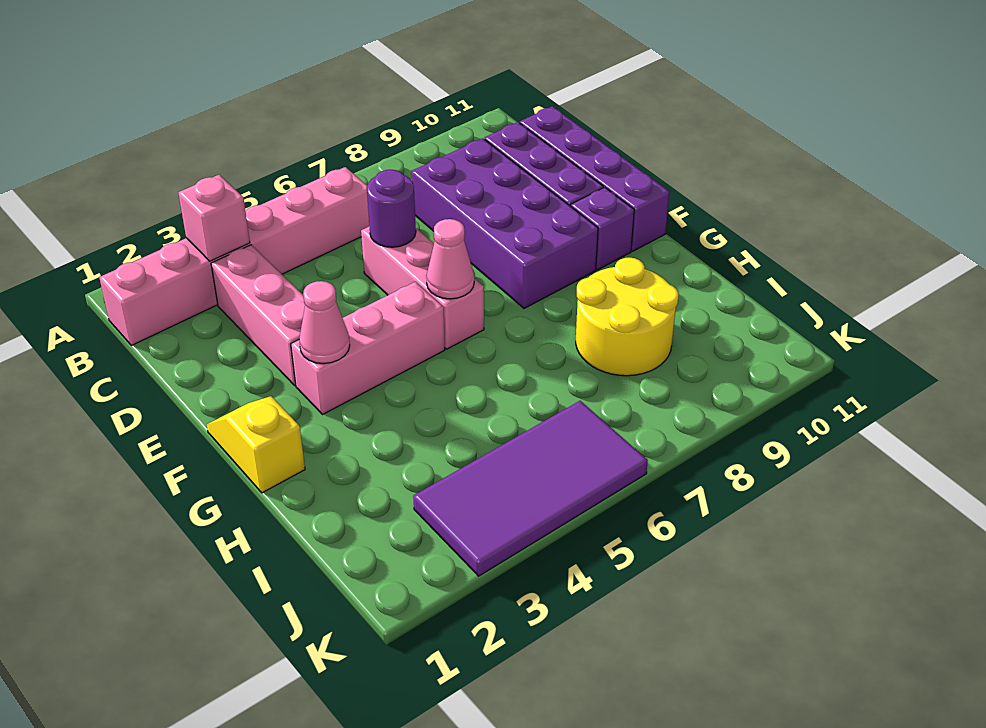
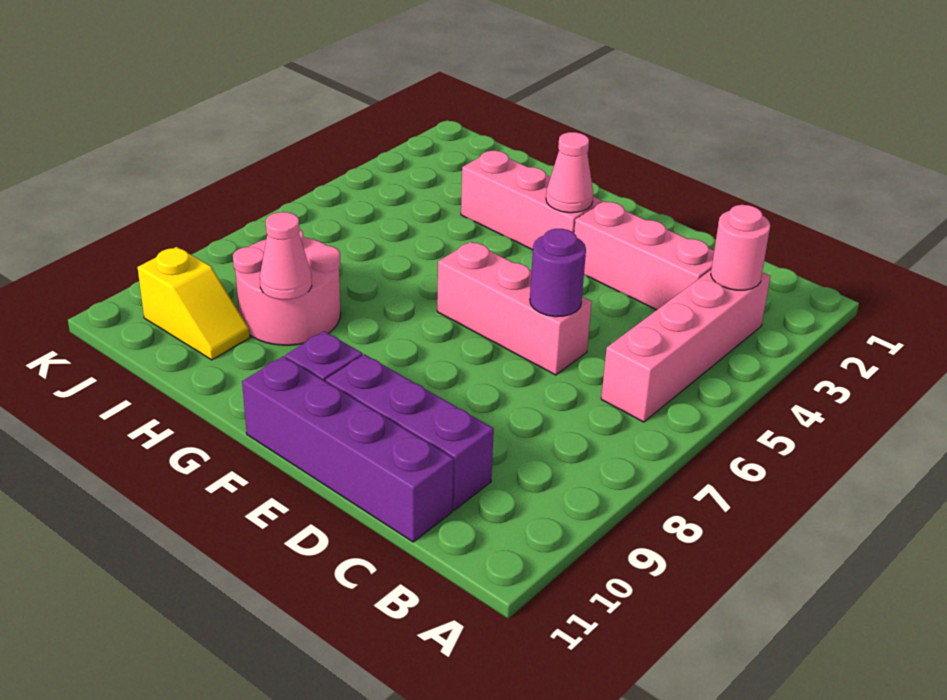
pink brick B1:B6 level 1 -> pink brick B3:B6 level 1
pink brick B3 level 2 -> pink round brick B3 level 2
purple brick C8:F9 level 1 -> none
yellow slope F1:G1 level 1 top G -> yellow slope I10:J10 level 1 top J
pink brick F3:F5 level 1 -> pink brick F3:H3 level 1
pink cone F6 level 2 -> pink cone H9 level 2
yellow round brick H8:I9 level 1 -> pink round brick H8:I9 level 1
purple tile J3:K6 level 1 -> none

